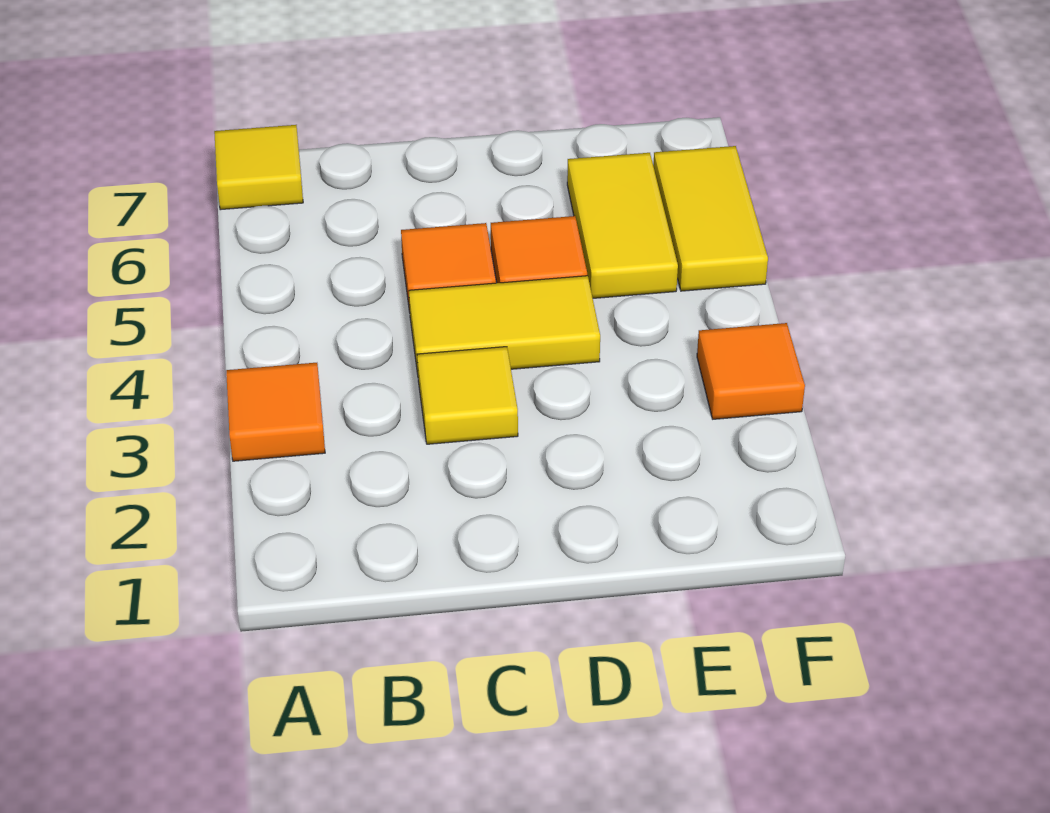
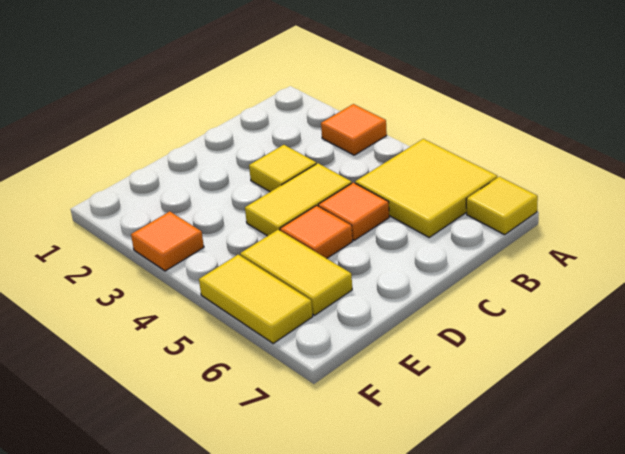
none -> yellow tile A5:B6 level 1

